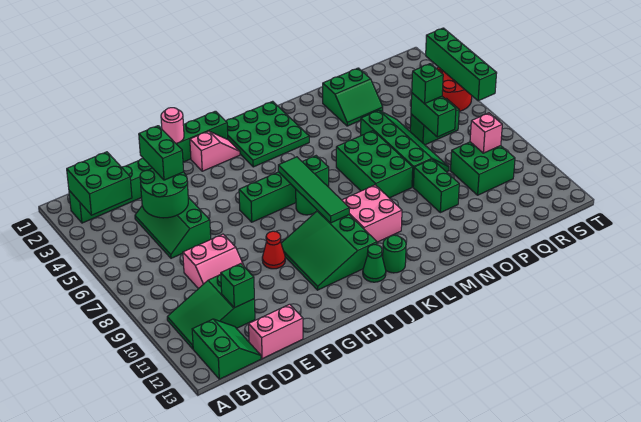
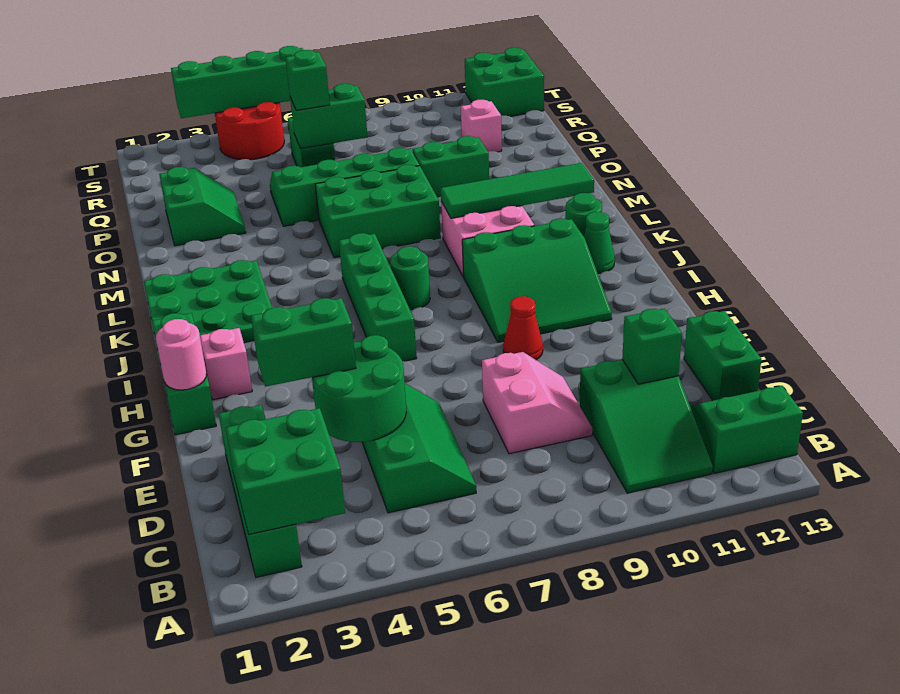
green slope D4:E6 level 1 top E -> green slope C5:E6 level 1 top 5
pink brick D13:E13 level 1 -> green brick D13:E13 level 1
green tile J6:J9 level 2 -> green tile L9:L12 level 2
green brick Q9:R10 level 1 -> green brick S12:T13 level 1
pink brick R9 level 2 -> pink brick Q11 level 1

